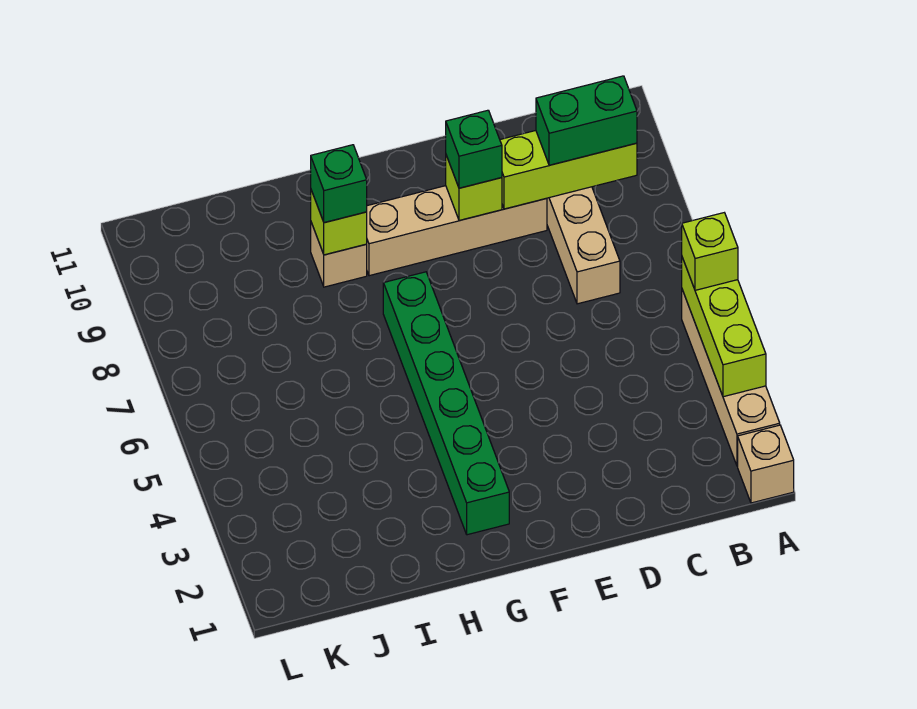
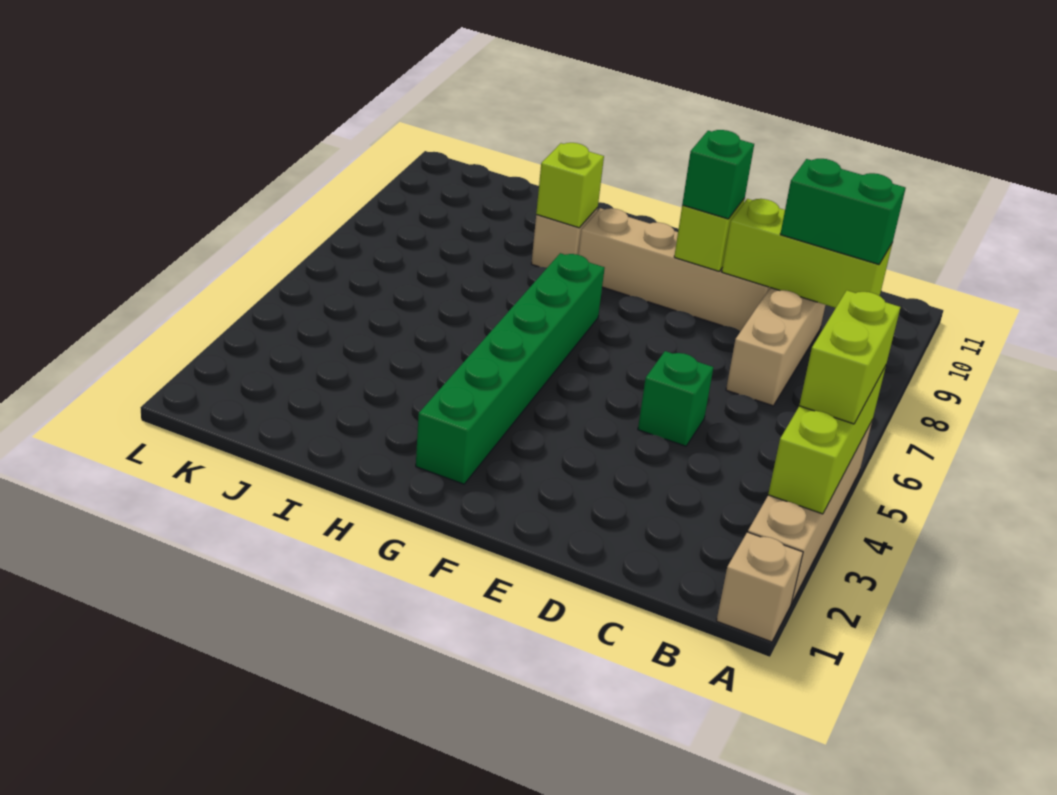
lime brick A5 level 3 -> lime brick A4:A5 level 3
green brick H9 level 3 -> green brick D5 level 1

